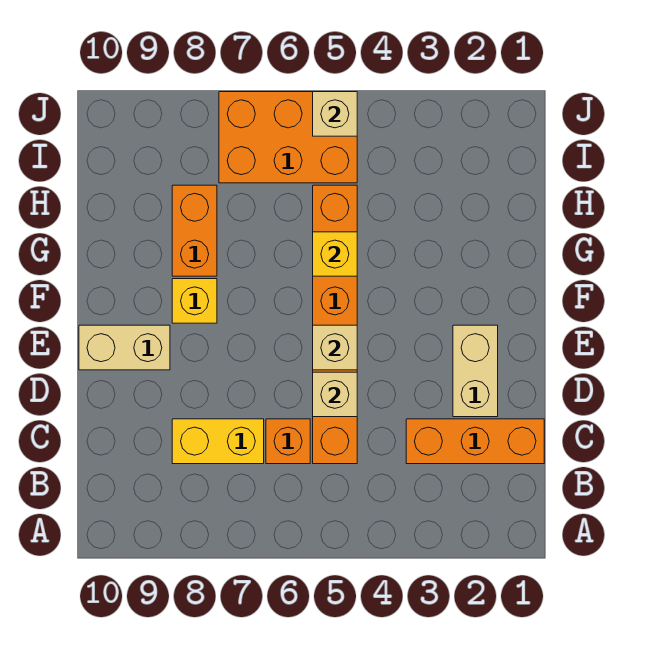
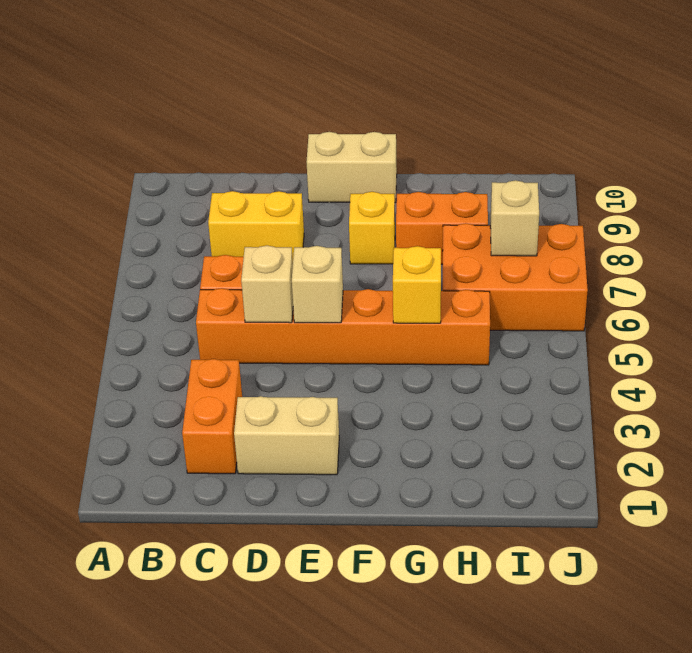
orange brick C1:C3 level 1 -> orange brick C2:C3 level 1
yellow brick C7:C8 level 1 -> yellow brick C8:D8 level 1
tan brick E9:E10 level 1 -> tan brick E10:F10 level 1
orange brick I5:J7 level 1 -> orange brick H6:J7 level 1
tan brick J5 level 2 -> tan brick I7 level 2

